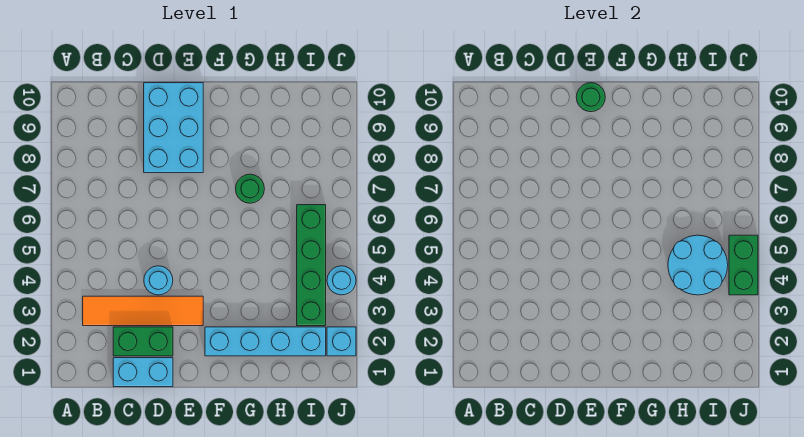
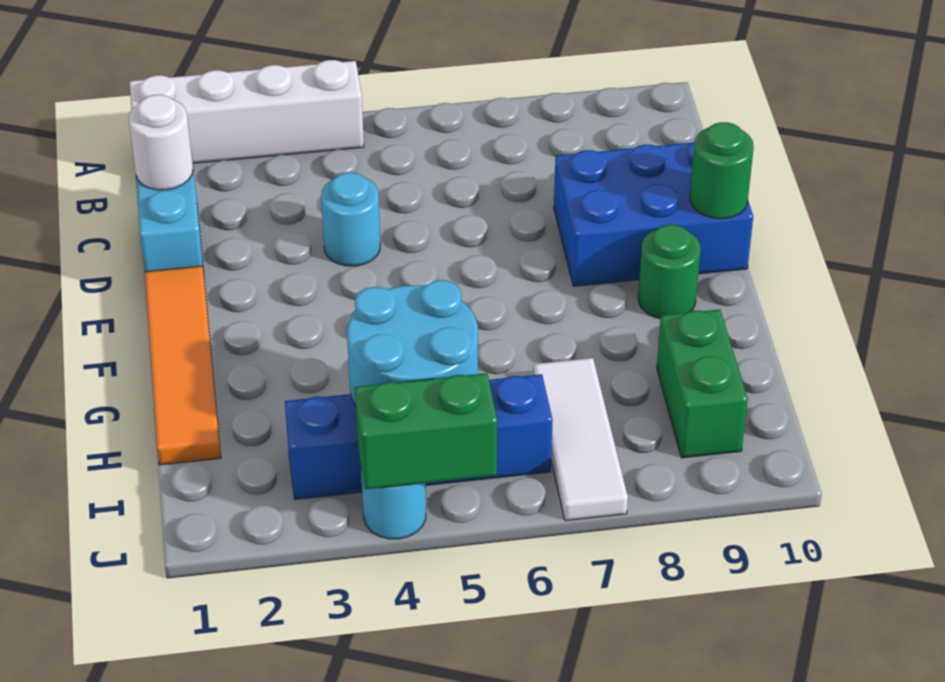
none -> white brick A1:A4 level 1
orange tile B3:E3 level 1 -> orange tile E1:H1 level 1
none -> white round brick C1 level 2
green brick C2:D2 level 1 -> green brick H9:I9 level 1
cyan brick D8:E10 level 1 -> blue brick D8:E10 level 1
cyan brick F2:I2 level 1 -> none
green round brick G7 level 1 -> green round brick F9 level 1
none -> white tile H7:J7 level 1
green brick I3:I6 level 1 -> blue brick I3:I6 level 1
cyan brick J2 level 1 -> none

